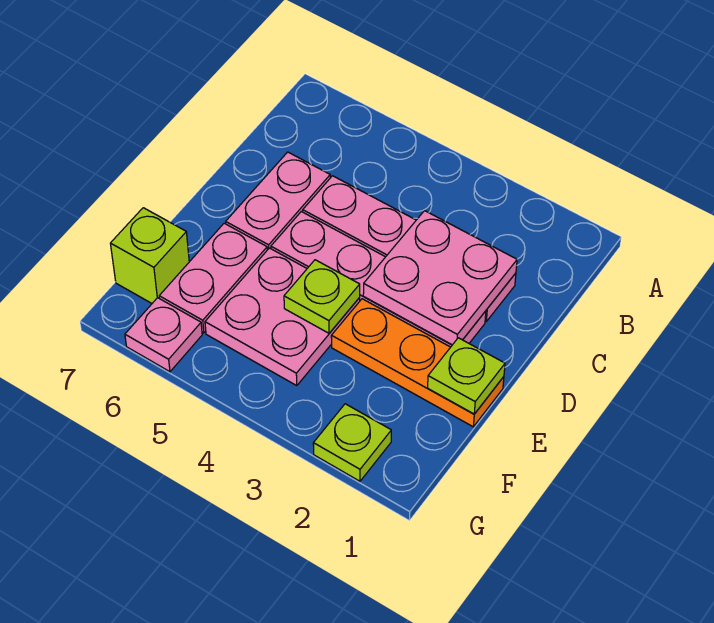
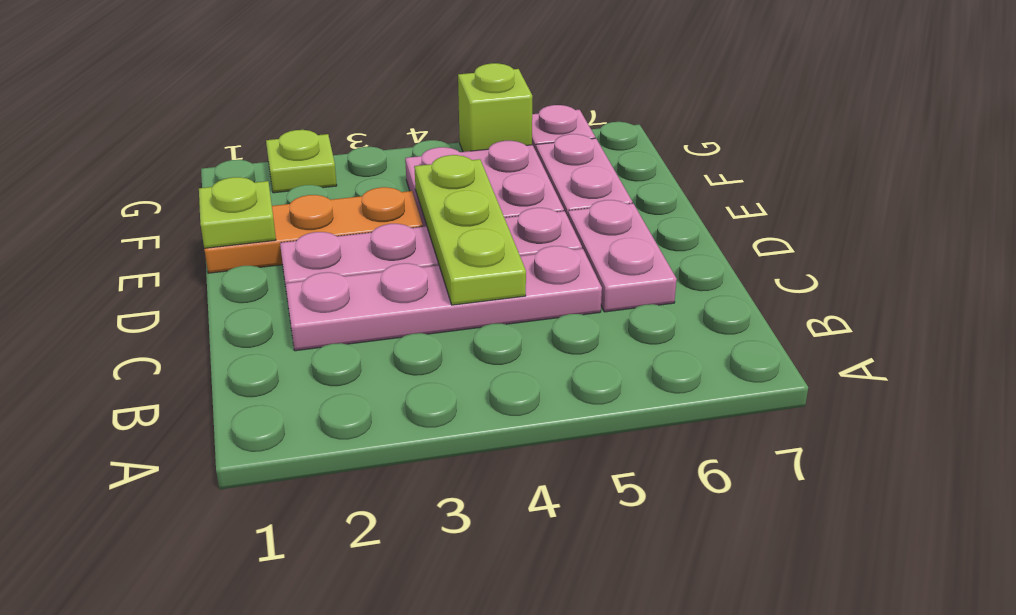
pink plate C2:D3 level 2 -> none
lime plate E4 level 2 -> lime plate C4:E4 level 2
lime brick F7 level 1 -> lime brick G5 level 1

